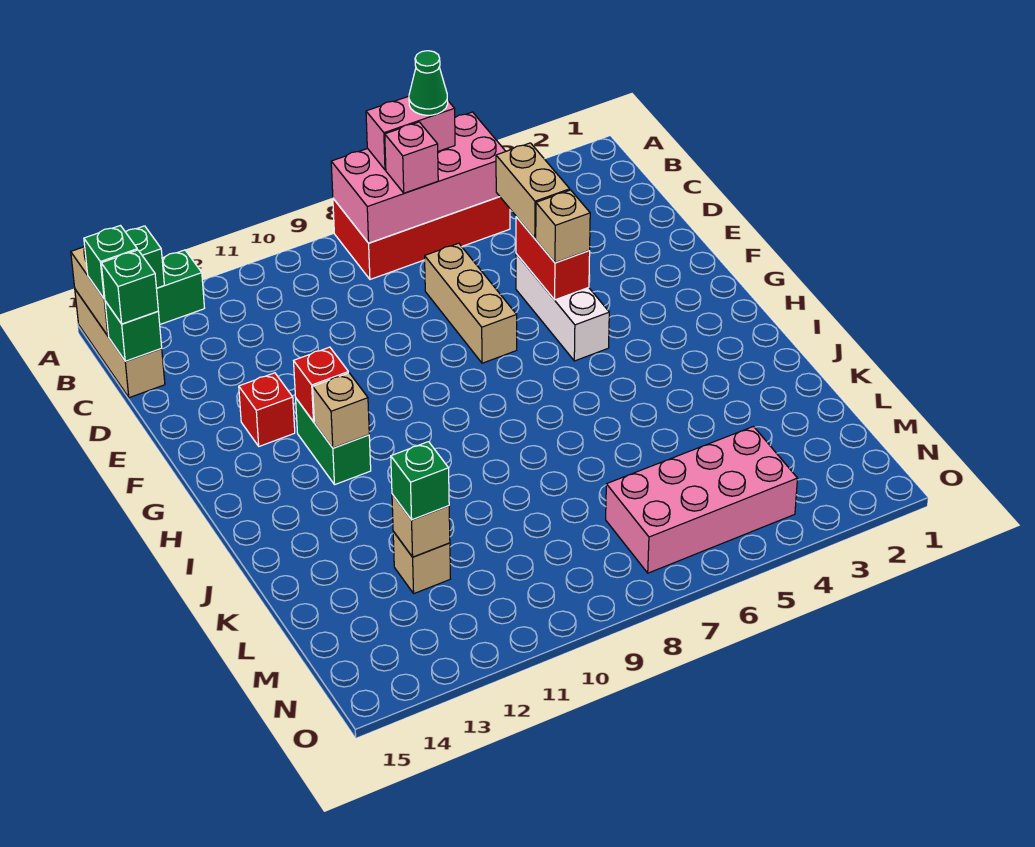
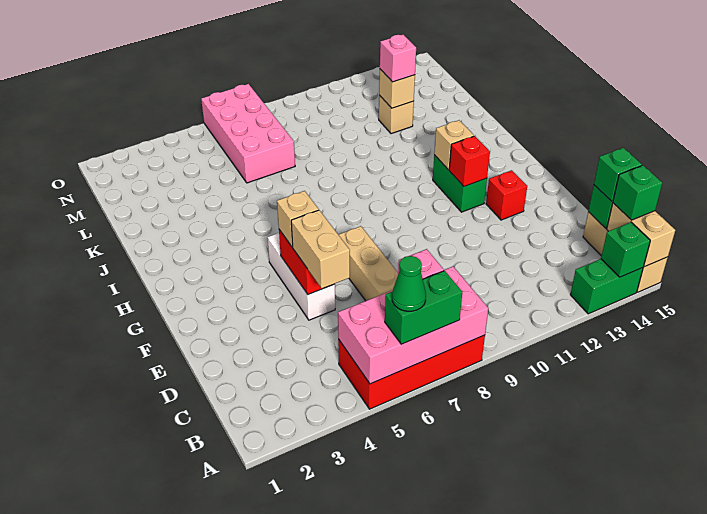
pink brick A6:A7 level 3 -> green brick A6:A7 level 3
green brick L12 level 3 -> pink brick L12 level 3
pink brick M4:N7 level 1 -> pink brick L6:O7 level 1

